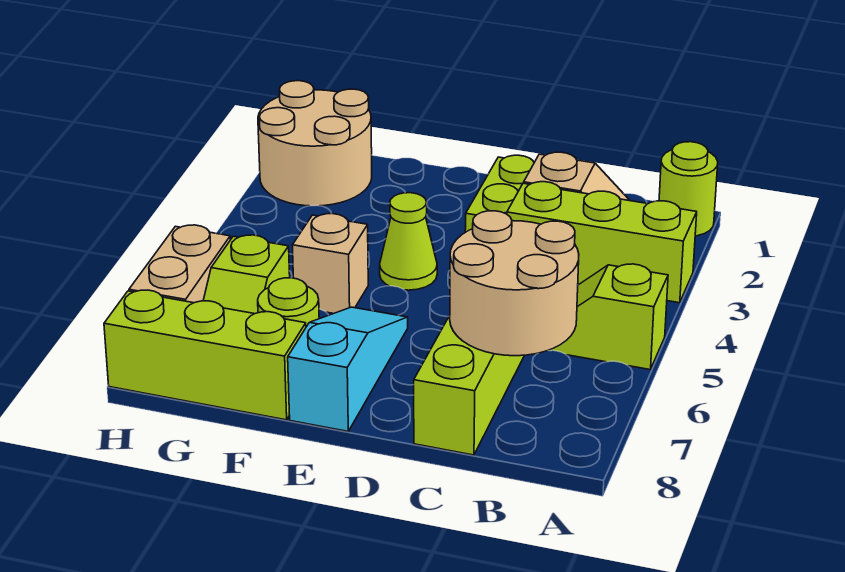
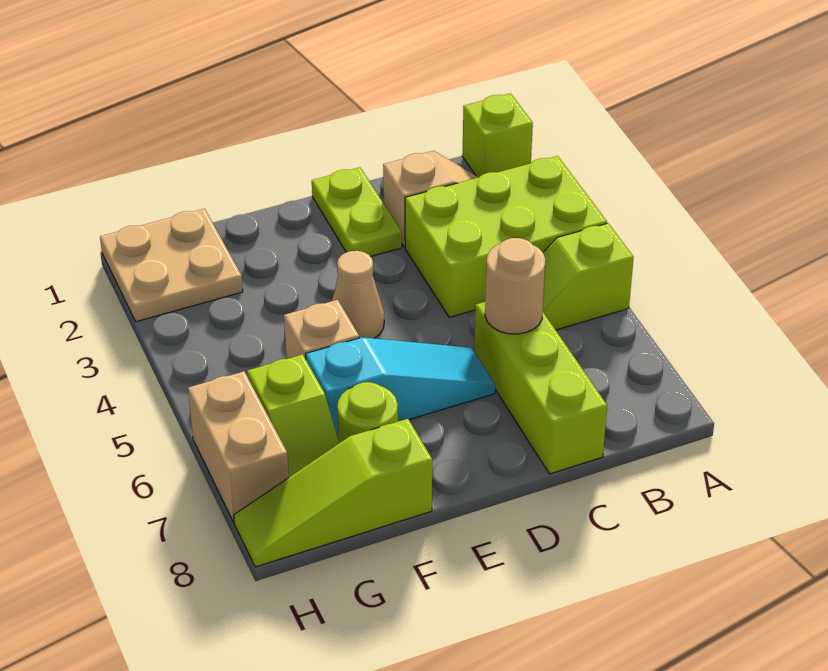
lime round brick A1 level 1 -> lime brick A1 level 1
lime brick A3:C3 level 1 -> lime brick A3:C4 level 1
tan round brick B6:C7 level 2 -> tan round brick C6 level 2
lime cone E4 level 1 -> tan cone E4 level 1
cyan slope E6:E8 level 1 top 8 -> cyan slope D6:F6 level 1 top F
lime brick F8:H8 level 1 -> lime slope F8:H8 level 1 top F
tan round brick G1:H2 level 1 -> tan plate G1:H2 level 1

